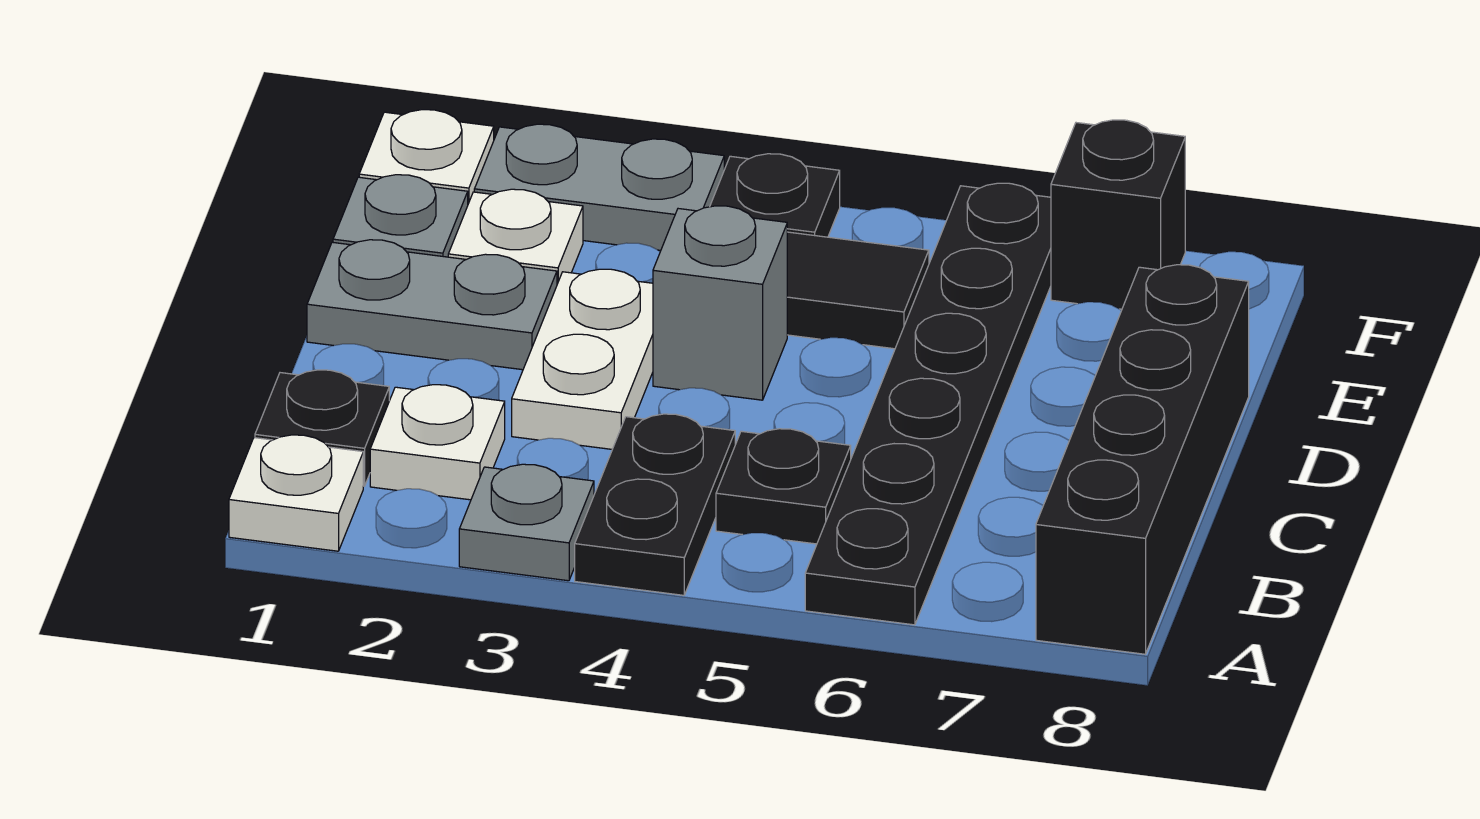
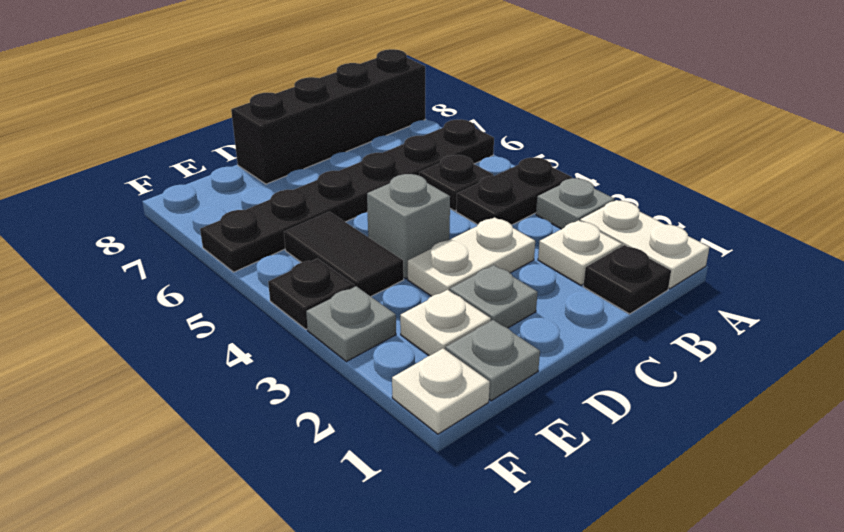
white plate A1 level 1 -> white plate A1:A2 level 1
grey plate D1:D2 level 1 -> grey plate D2 level 1
grey plate F2:F3 level 1 -> grey plate F3 level 1
black brick F7 level 1 -> none

